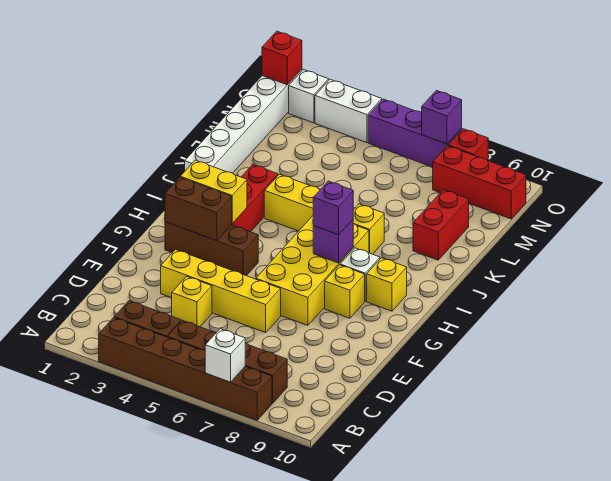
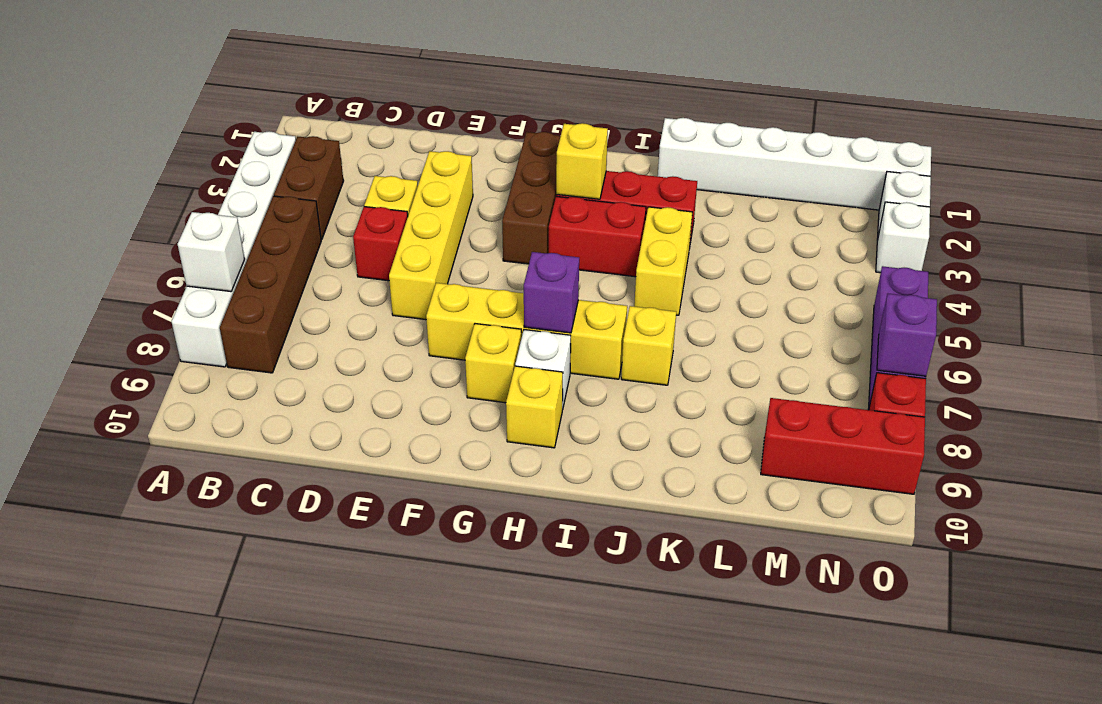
brown brick A3:A8 level 1 -> white brick A3:A8 level 1
yellow brick F6:I7 level 1 -> yellow brick F7:I7 level 1
brown brick G2:G3 level 2 -> none
yellow brick H2:H3 level 2 -> yellow brick H3 level 2
purple brick H7 level 3 -> none
red brick K9:L9 level 1 -> red brick H4:I4 level 1
red brick N8:N10 level 1 -> red brick M9:O9 level 1
red brick O1 level 2 -> red brick D5 level 1
white brick O3:O4 level 1 -> white brick O3 level 1

